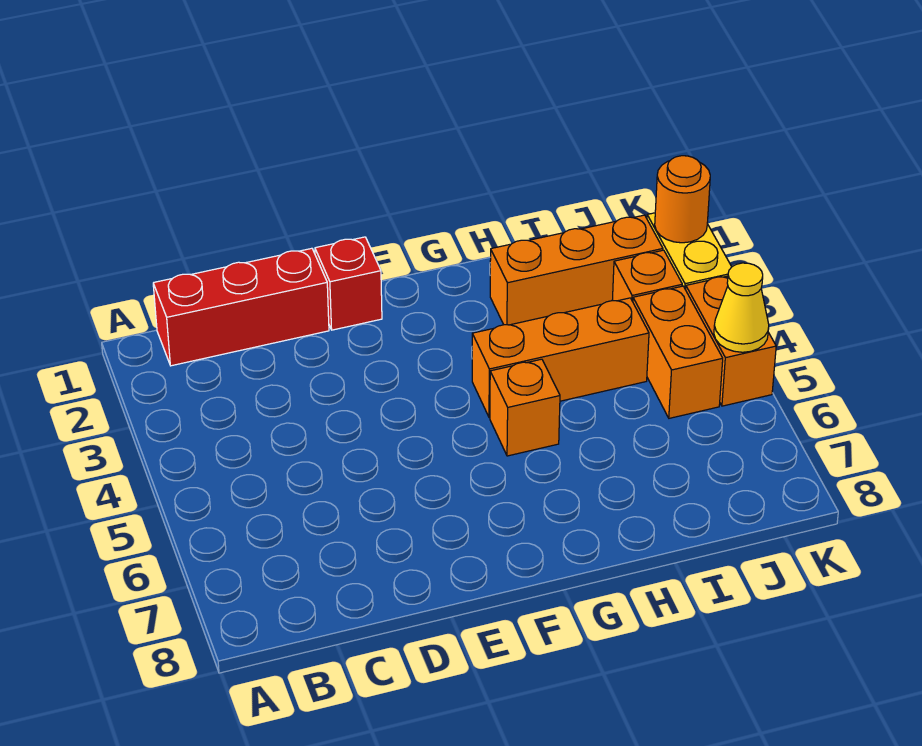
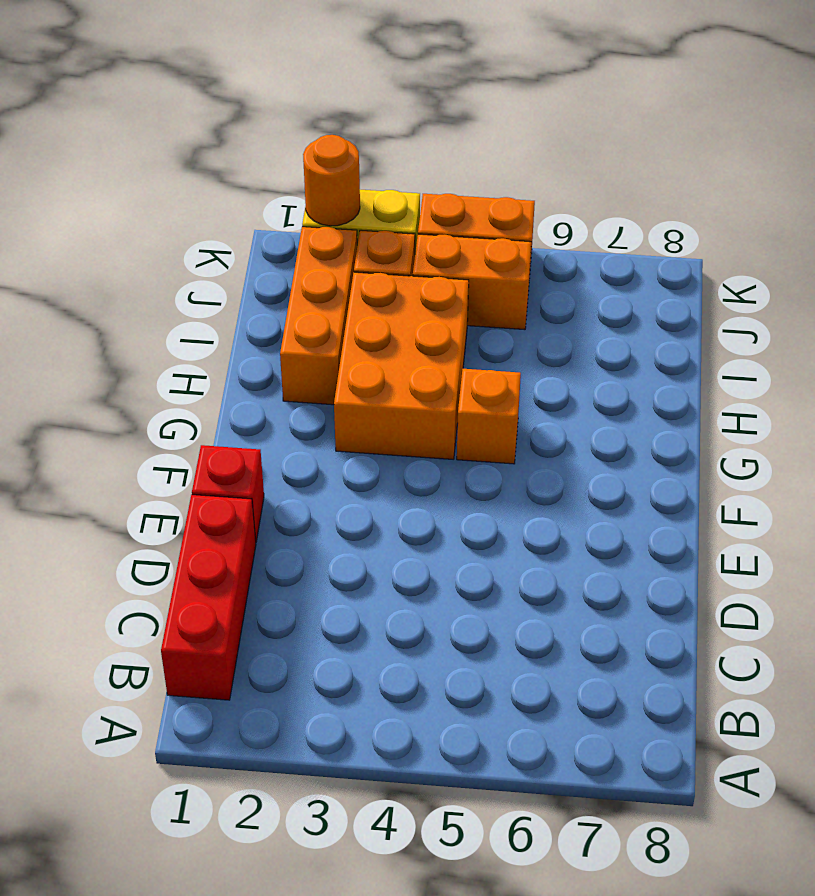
orange brick G4:I4 level 1 -> orange brick G3:I4 level 1
yellow cone K5 level 2 -> none

